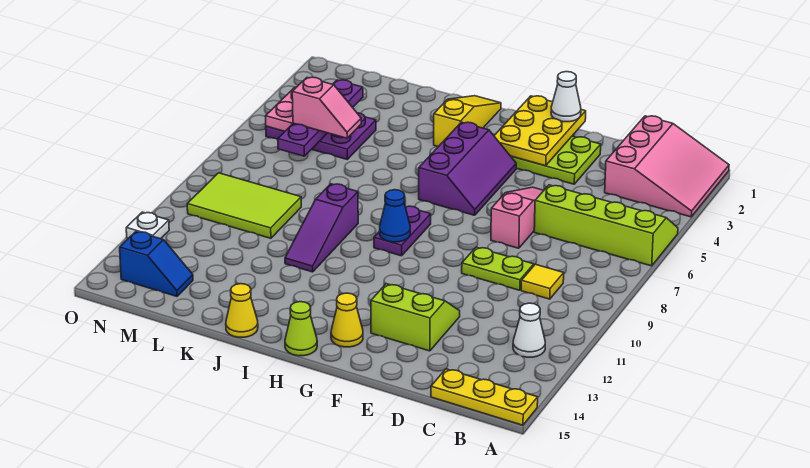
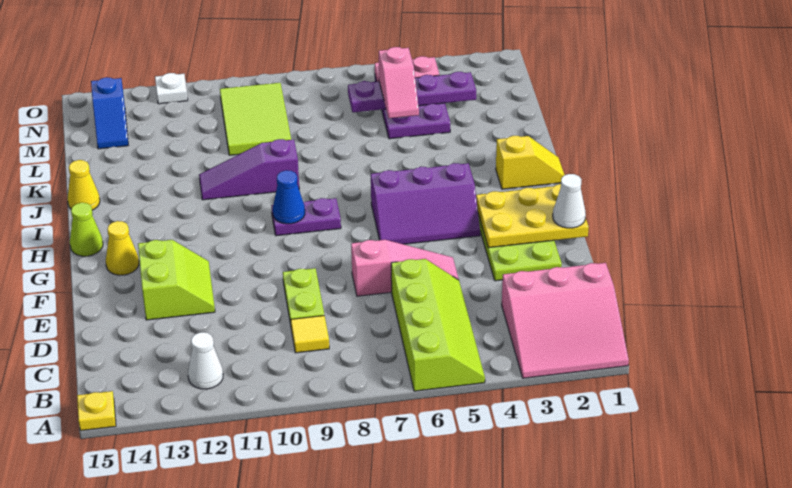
yellow plate A15:C15 level 1 -> yellow plate A15 level 1
yellow slope I1:I3 level 1 top 3 -> yellow slope I1:I2 level 1 top 2

